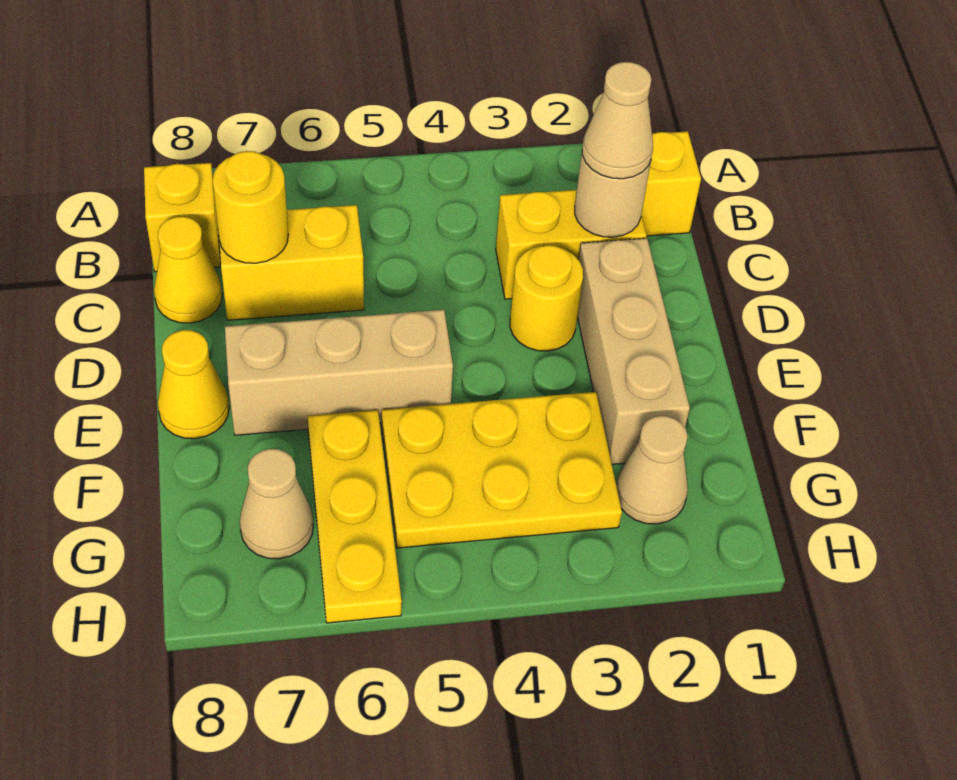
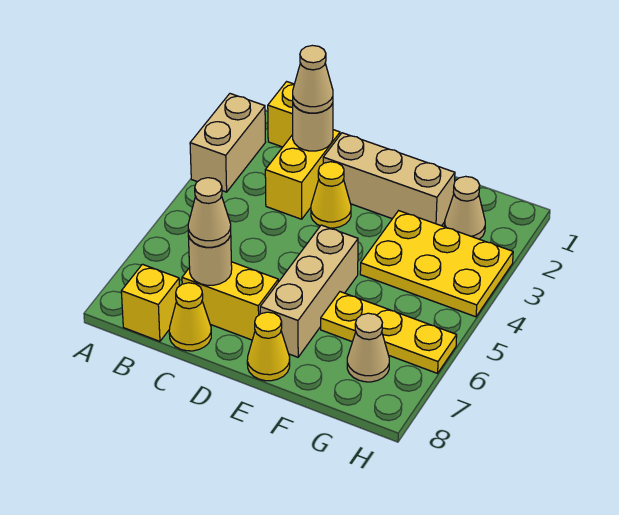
none -> tan brick A2:A3 level 1
yellow brick C6:C7 level 1 -> yellow brick C7:D7 level 1
yellow round brick C7 level 2 -> tan round brick C7 level 2
none -> tan cone C7 level 3
yellow round brick D3 level 1 -> yellow cone D3 level 1
yellow plate F3:G5 level 1 -> yellow plate F3:H4 level 1

